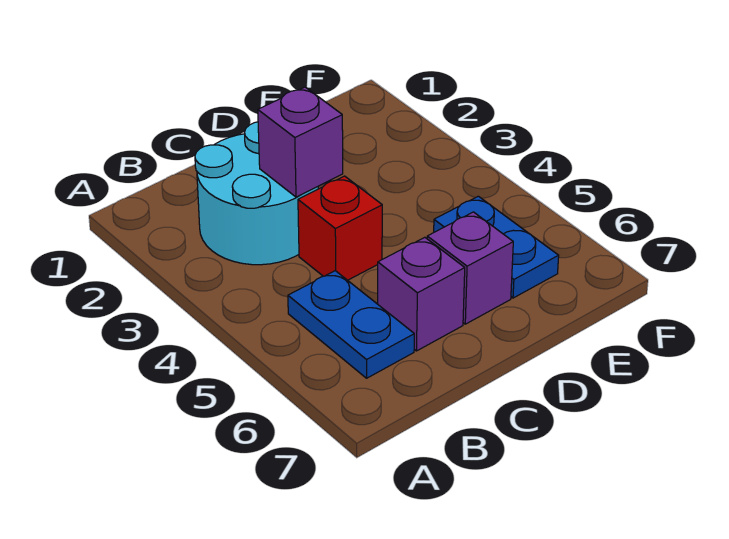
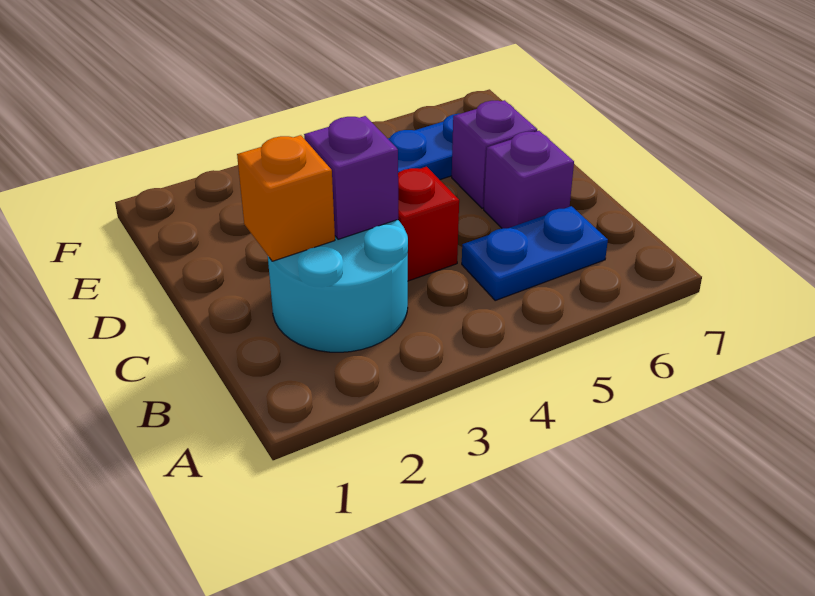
none -> orange brick C2 level 2

